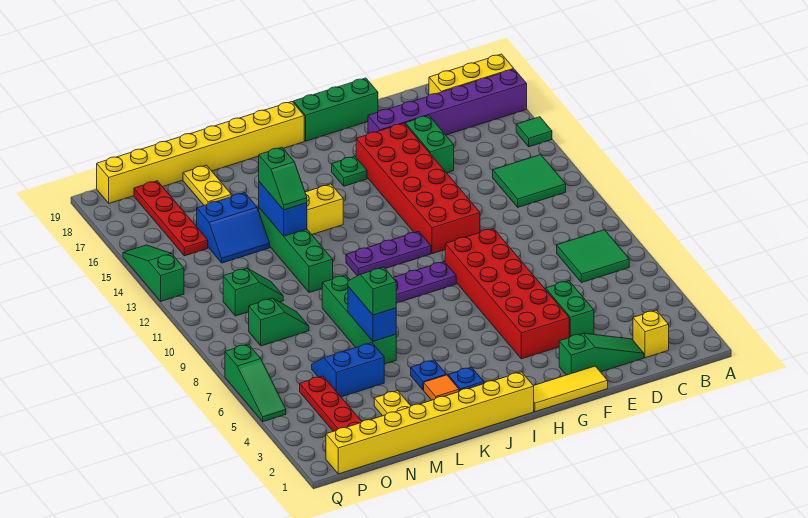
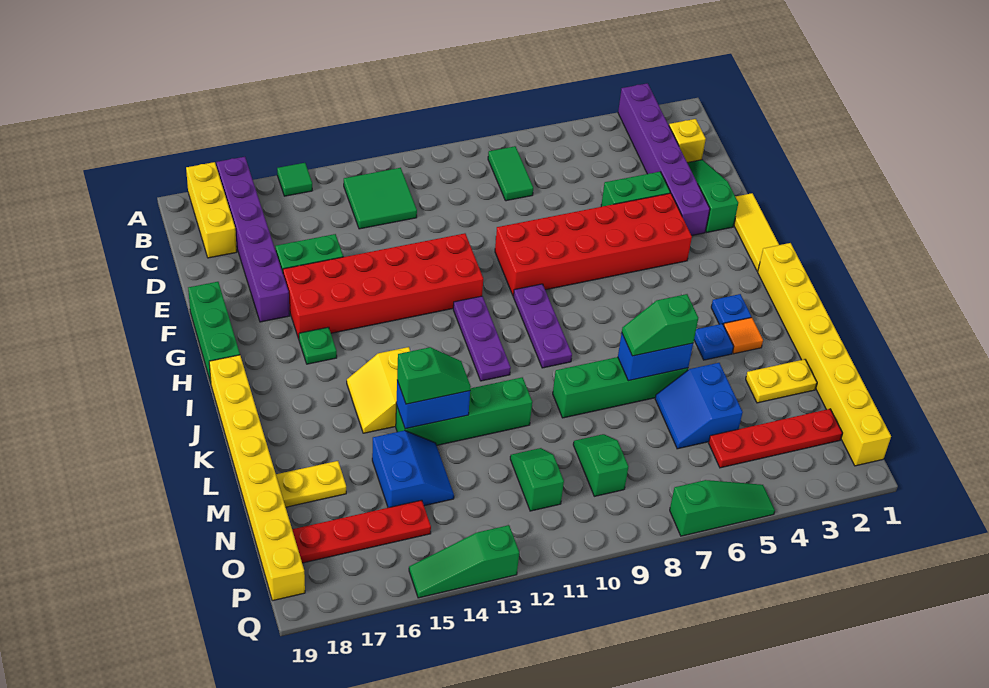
none -> purple brick A3:F3 level 1
green tile B7:C8 level 1 -> green tile B8:C8 level 1

